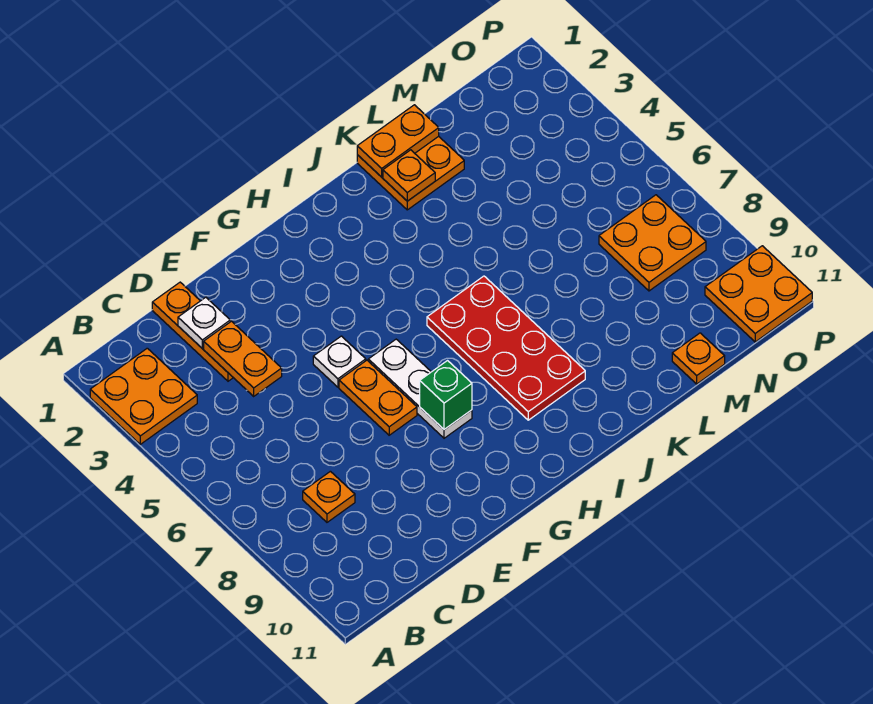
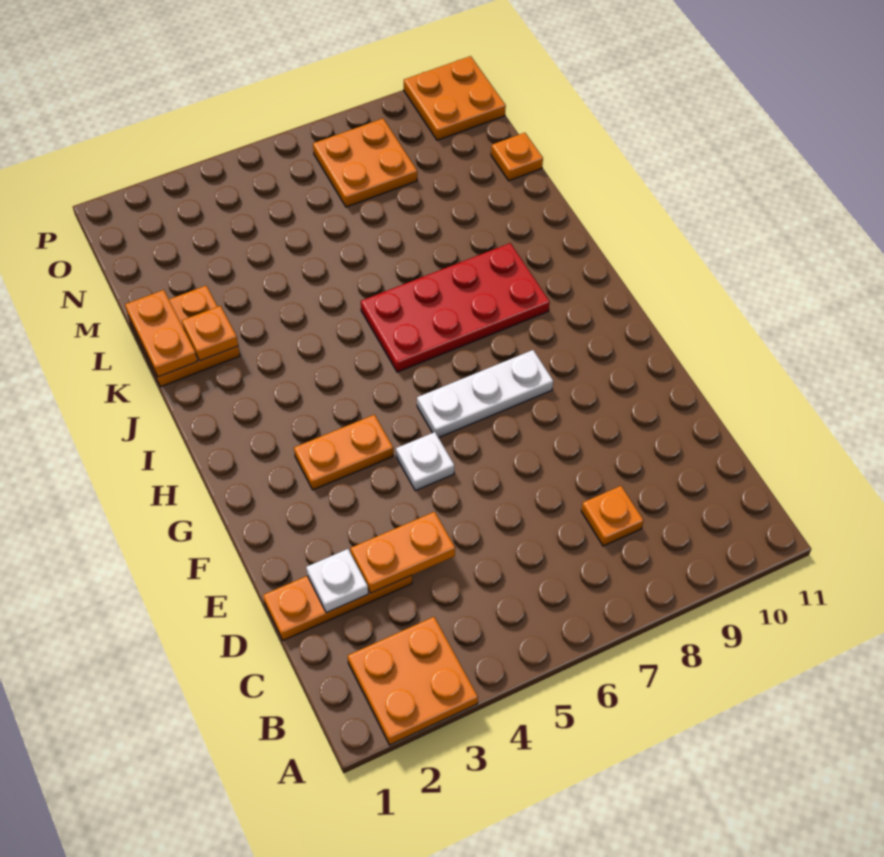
orange plate F6:F7 level 1 -> orange plate G3:G4 level 1
green brick G8 level 2 -> none

